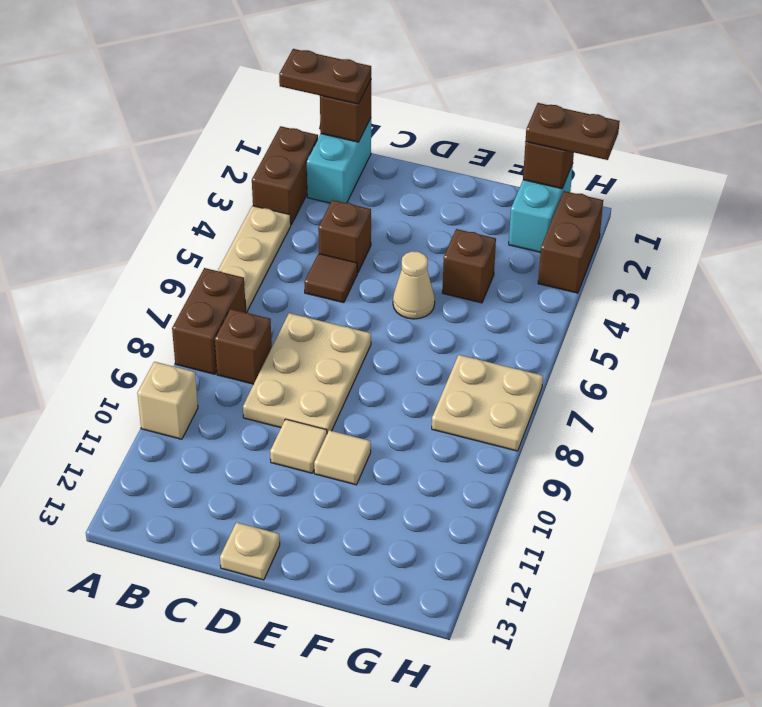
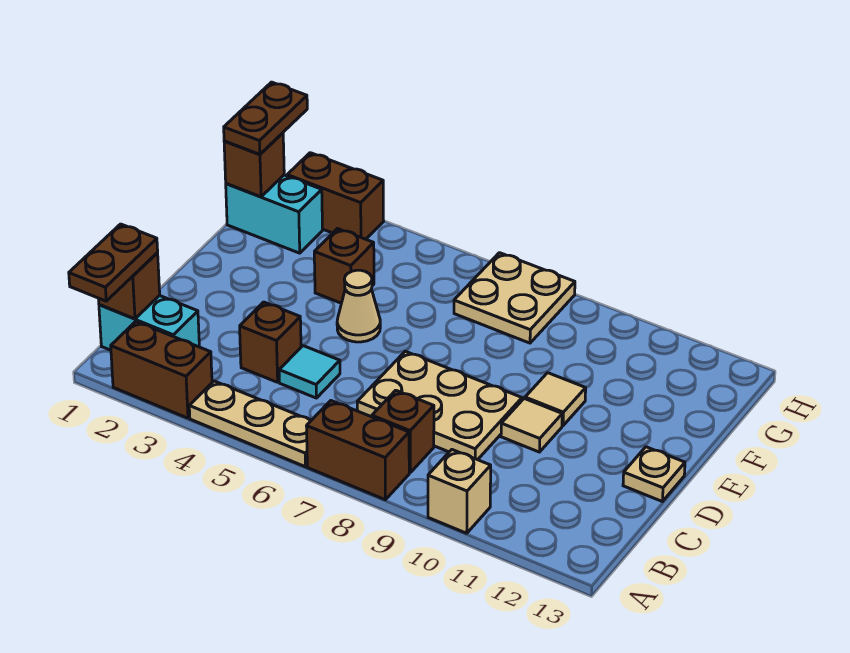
brown tile C5 level 1 -> cyan tile C5 level 1

